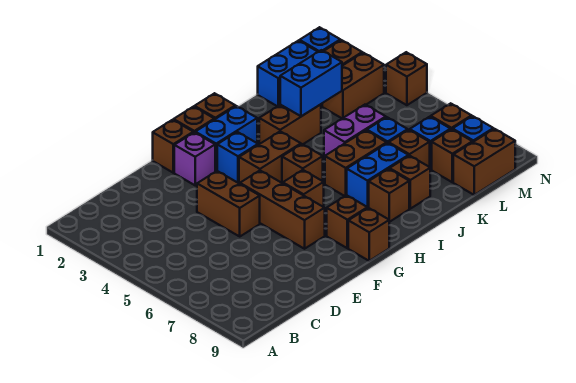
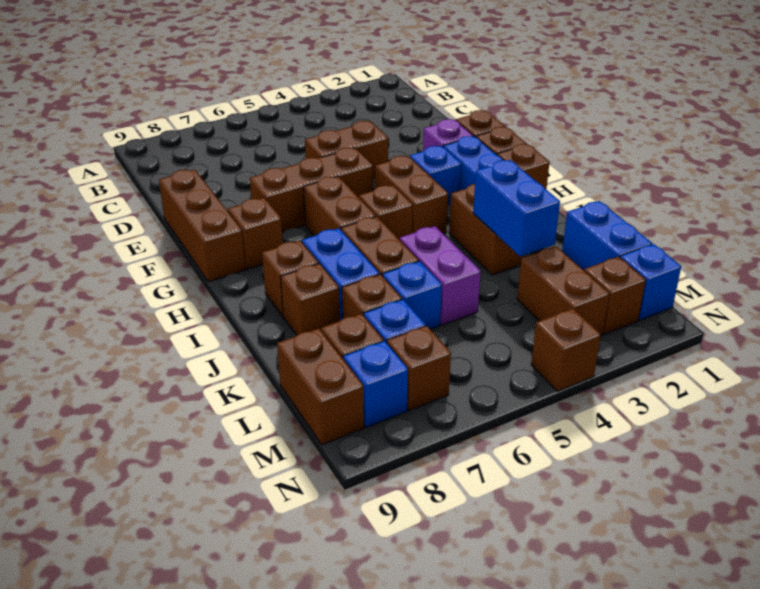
brown brick G6 level 1 -> brown brick G6:H6 level 1
brown brick G9 level 1 -> brown brick E9:G9 level 1

